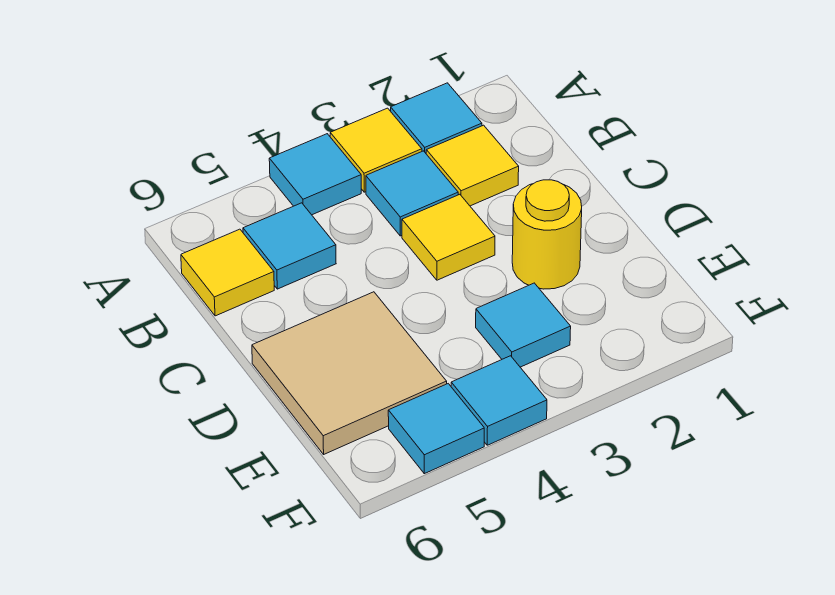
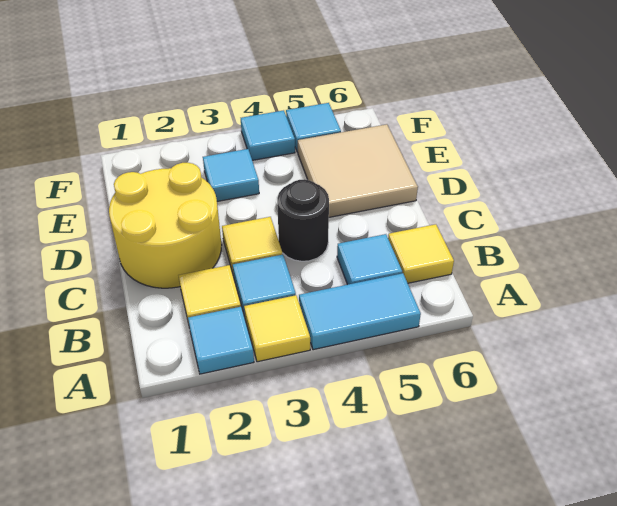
cyan tile A4 level 1 -> cyan tile A4:A5 level 1
none -> black round brick C4 level 1
yellow round brick D2 level 1 -> yellow round brick C1:D2 level 1

